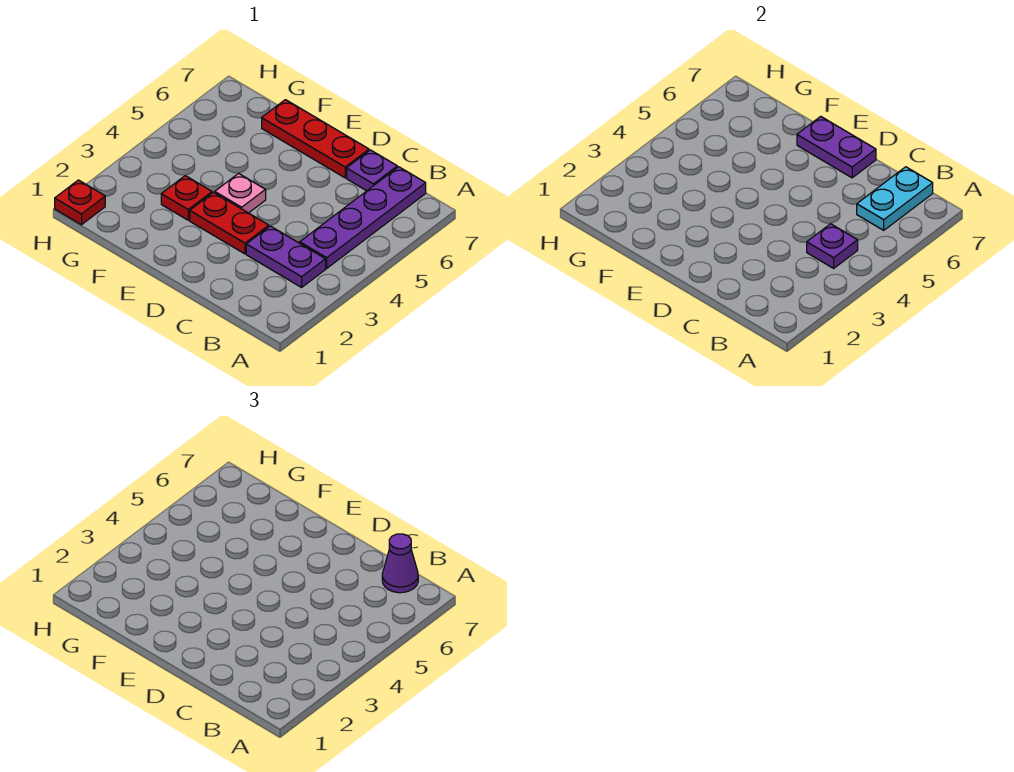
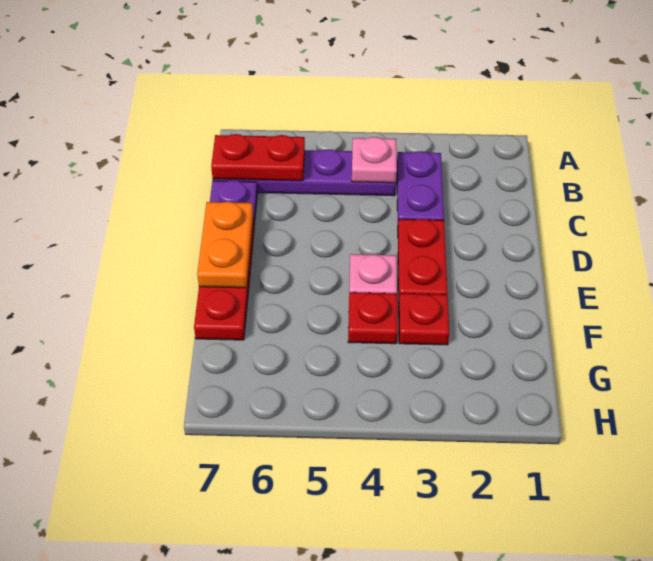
purple plate B4 level 2 -> pink plate B4 level 2
cyan plate B6:B7 level 2 -> red plate B6:B7 level 2
purple cone B7 level 3 -> none
purple plate D7:E7 level 2 -> orange plate D7:E7 level 2
red plate H1 level 1 -> red plate F4 level 1

